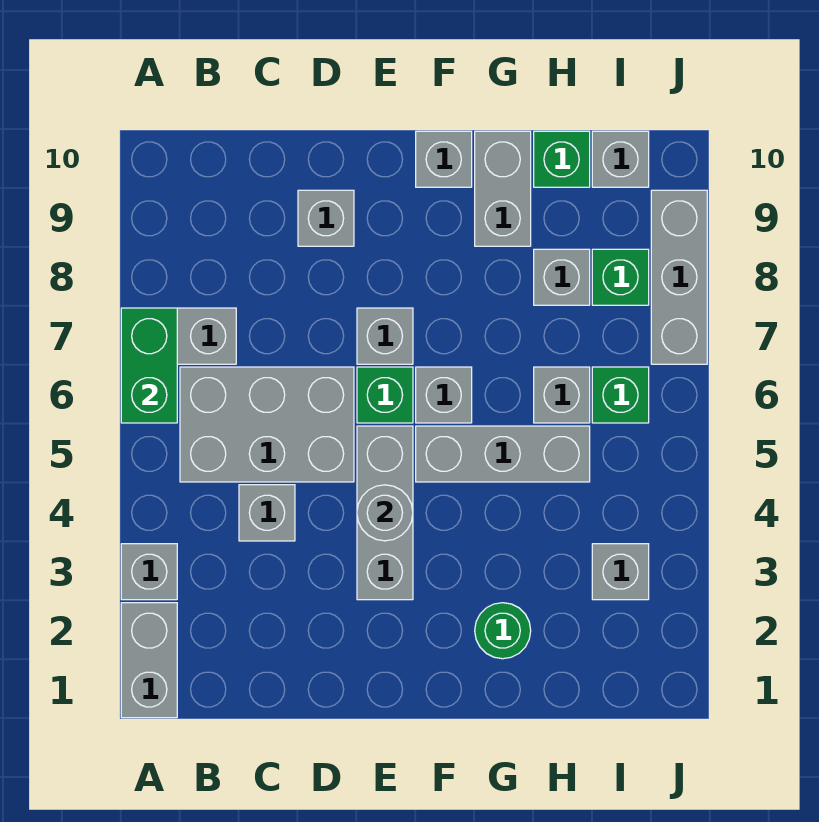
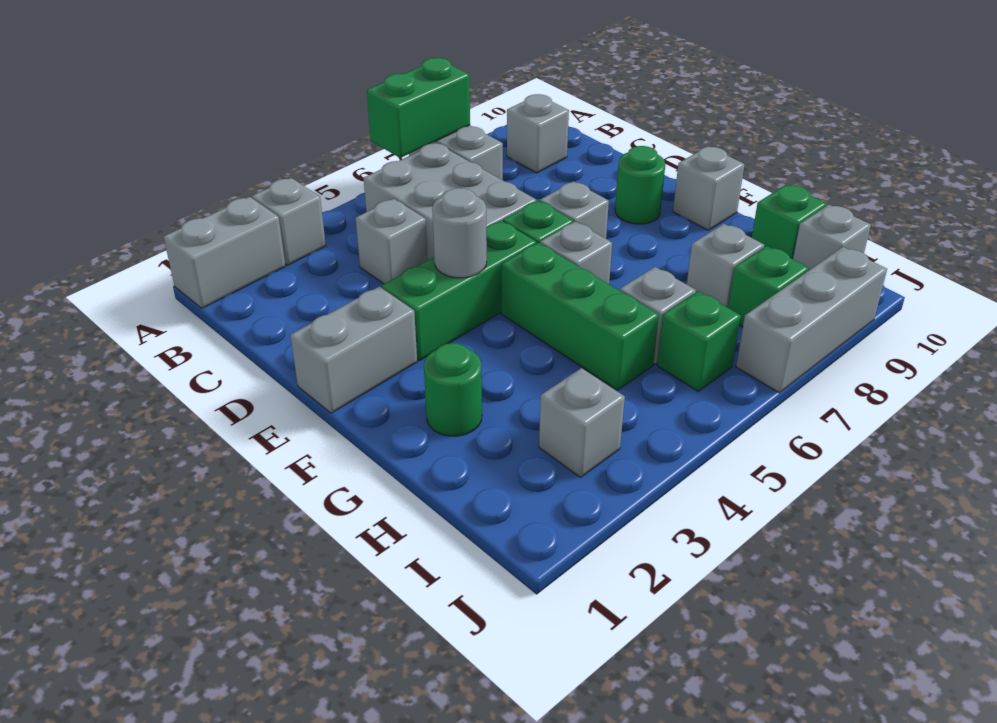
grey brick D9 level 1 -> grey brick B9 level 1
grey brick E3:E5 level 1 -> green brick E3:E5 level 1
none -> green round brick E9 level 1
grey brick F5:H5 level 1 -> green brick F5:H5 level 1
grey brick G9:G10 level 1 -> grey brick E1:E2 level 1

